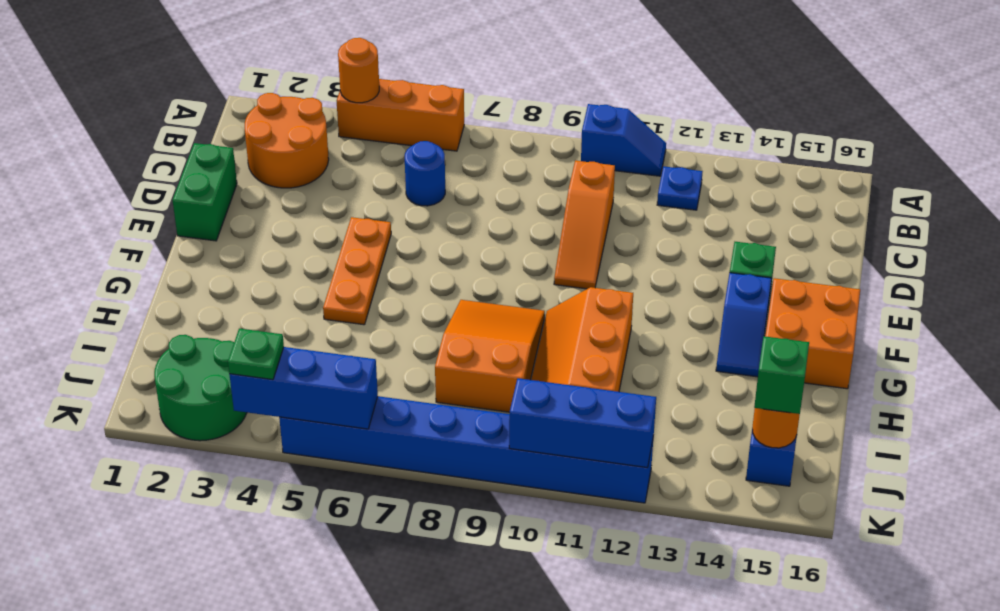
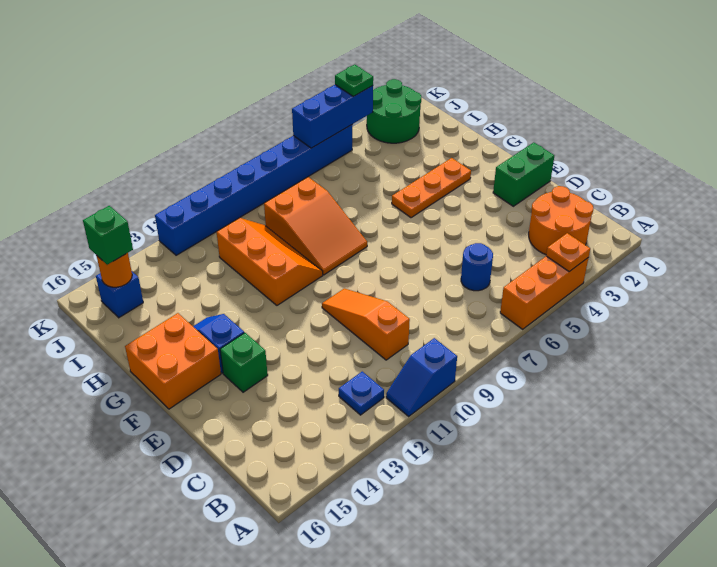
orange round brick A4 level 2 -> orange plate A4 level 2
green brick D1:E1 level 1 -> green brick E1:E2 level 1
orange plate E5:G5 level 1 -> orange plate G3:G5 level 1
blue brick K10:K12 level 2 -> none

